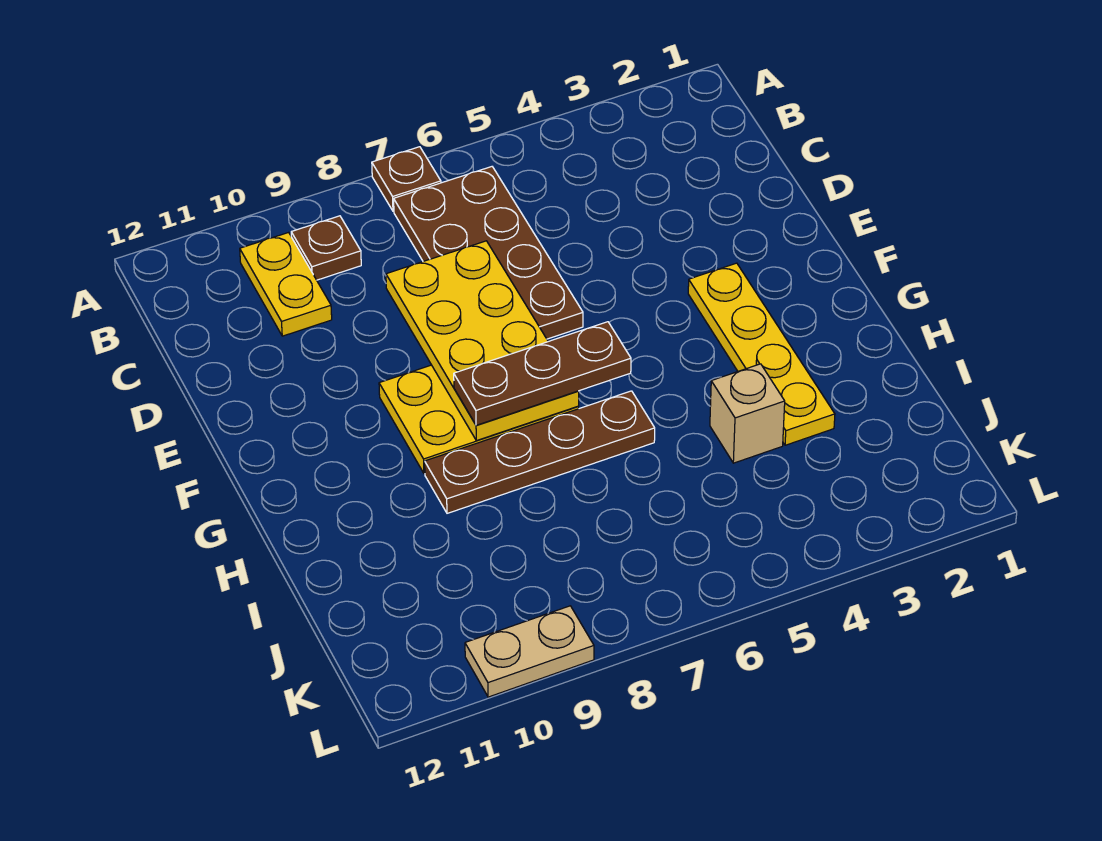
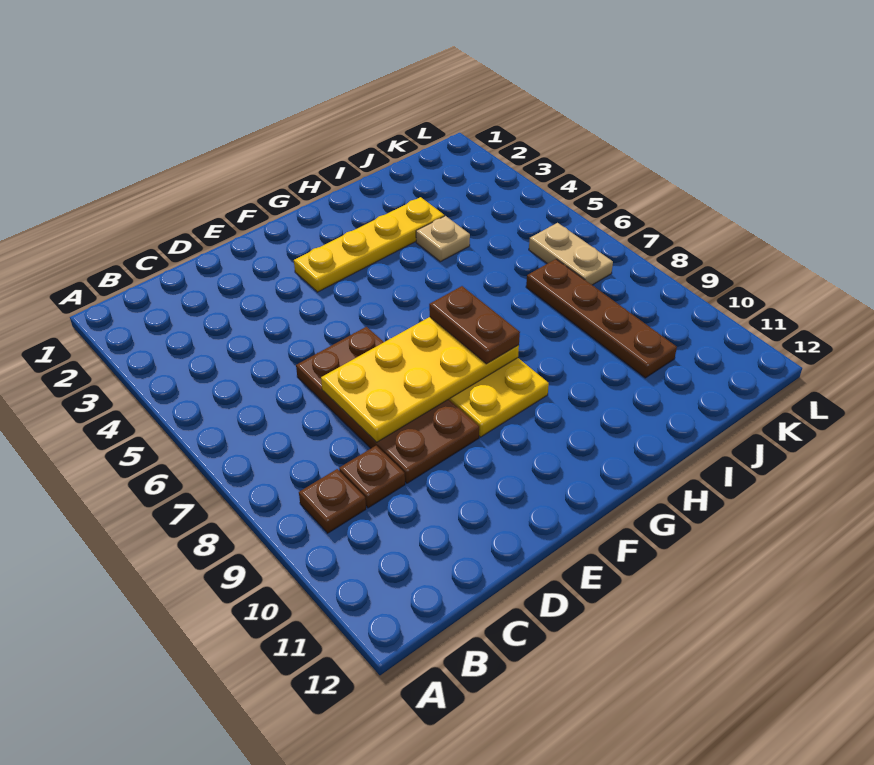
brown plate A7 level 1 -> brown plate C9 level 1
brown plate B6:E7 level 1 -> brown plate D6:E9 level 1
yellow plate B10:C10 level 1 -> none
brown plate G6:G8 level 3 -> brown plate G7:G8 level 3
brown plate H6:H9 level 1 -> brown plate J7:J10 level 1
tan brick I4 level 1 -> tan plate I4 level 1
tan plate L9:L10 level 1 -> tan plate K6:K7 level 1

